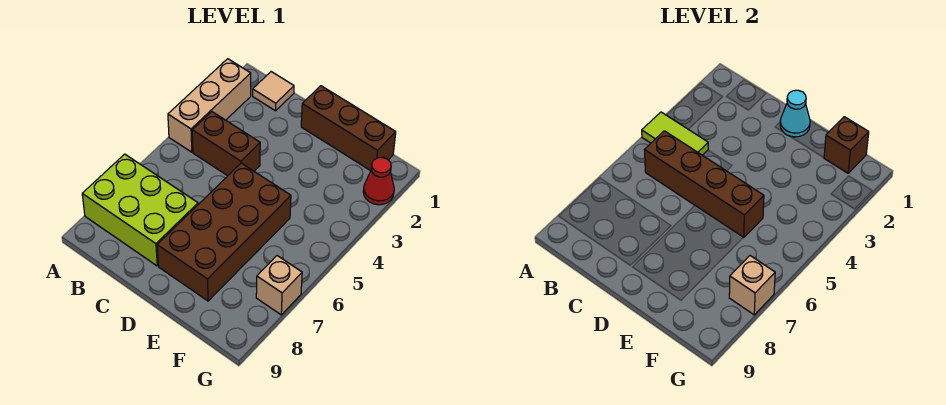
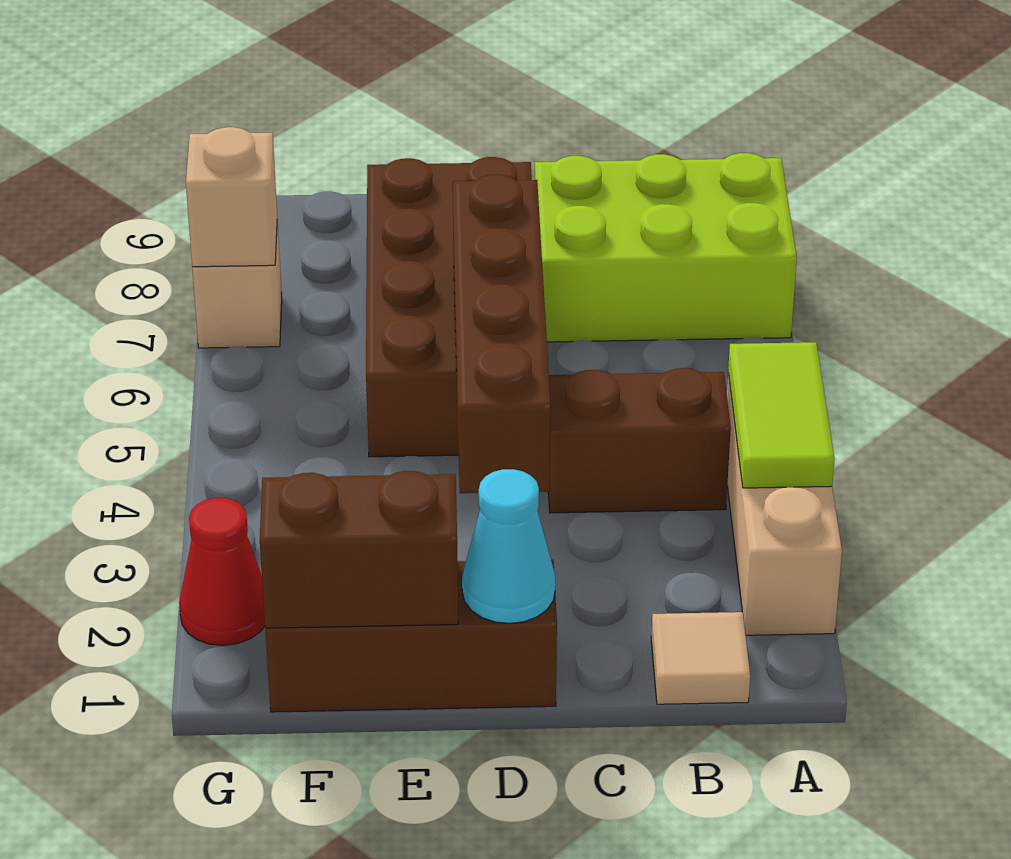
lime tile A4:B4 level 2 -> lime tile A3:A4 level 2
brown brick B5:E5 level 2 -> brown brick D3:D6 level 2
brown brick F1 level 2 -> brown brick E1:F1 level 2

